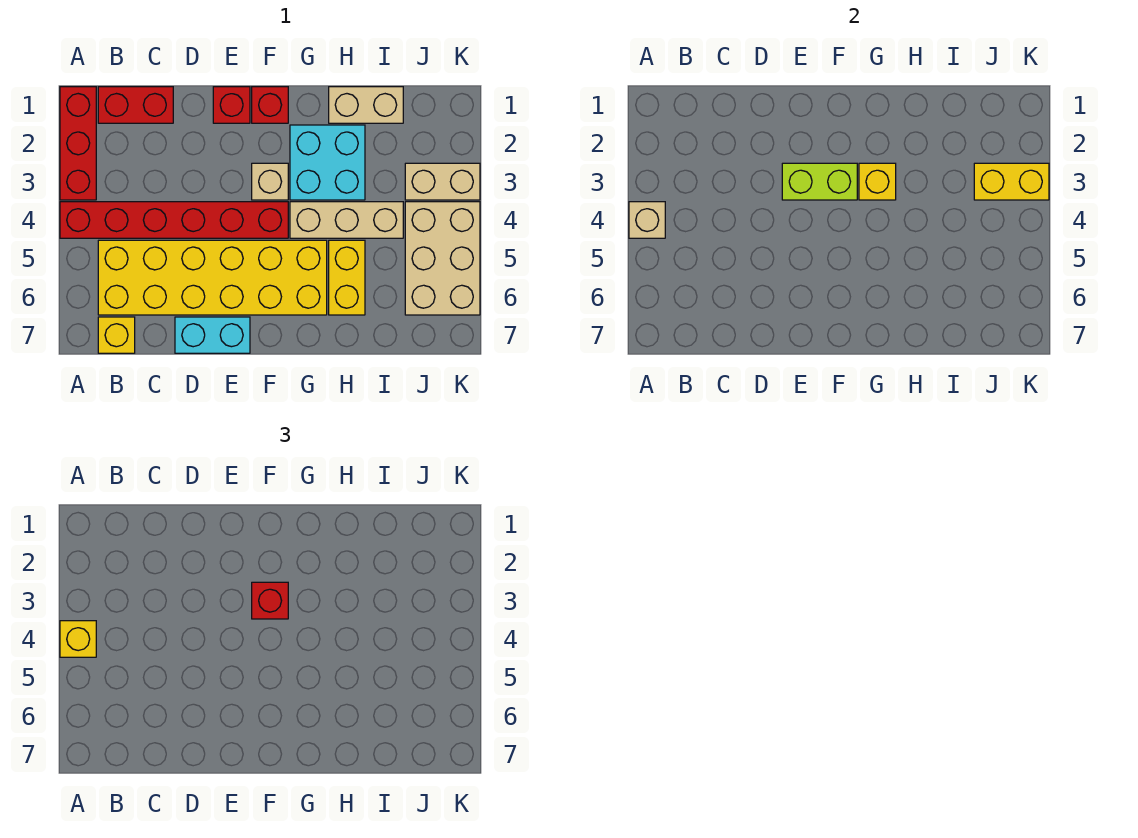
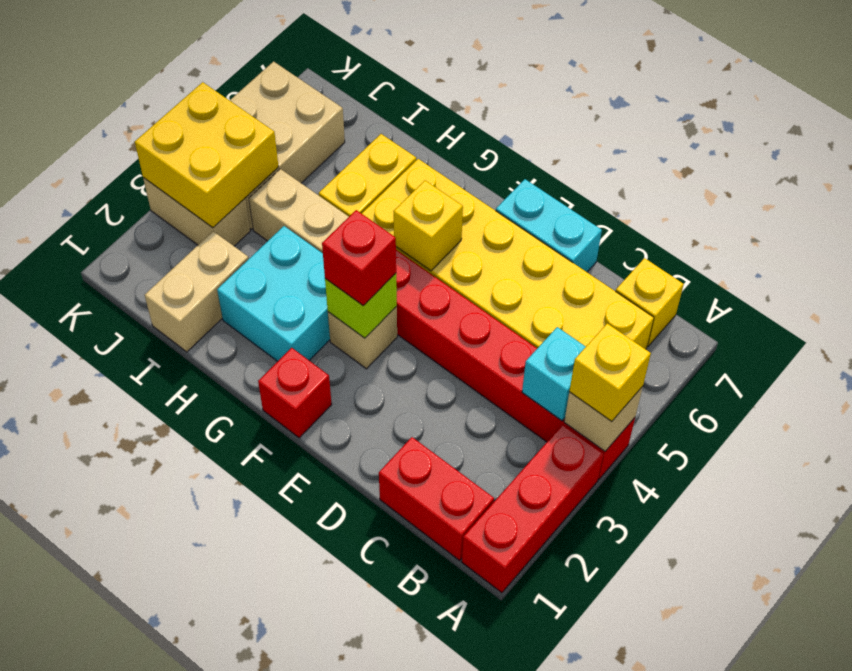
none -> cyan brick B4 level 2
red brick E1 level 1 -> none
lime brick E3:F3 level 2 -> lime brick F3 level 2
yellow brick G3 level 2 -> yellow brick F5 level 2
tan brick H1:I1 level 1 -> tan brick I1:I2 level 1
yellow brick J3:K3 level 2 -> yellow brick J3:K4 level 2

